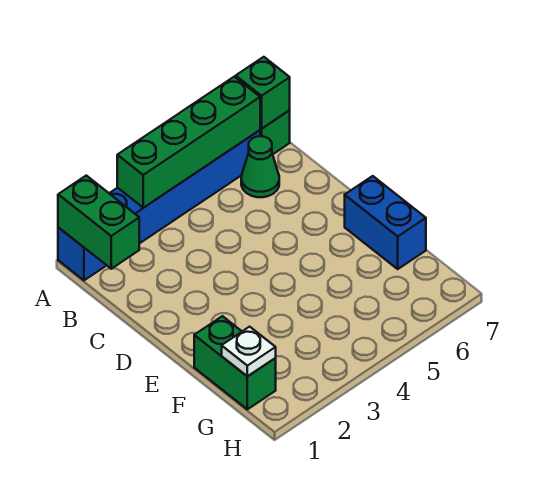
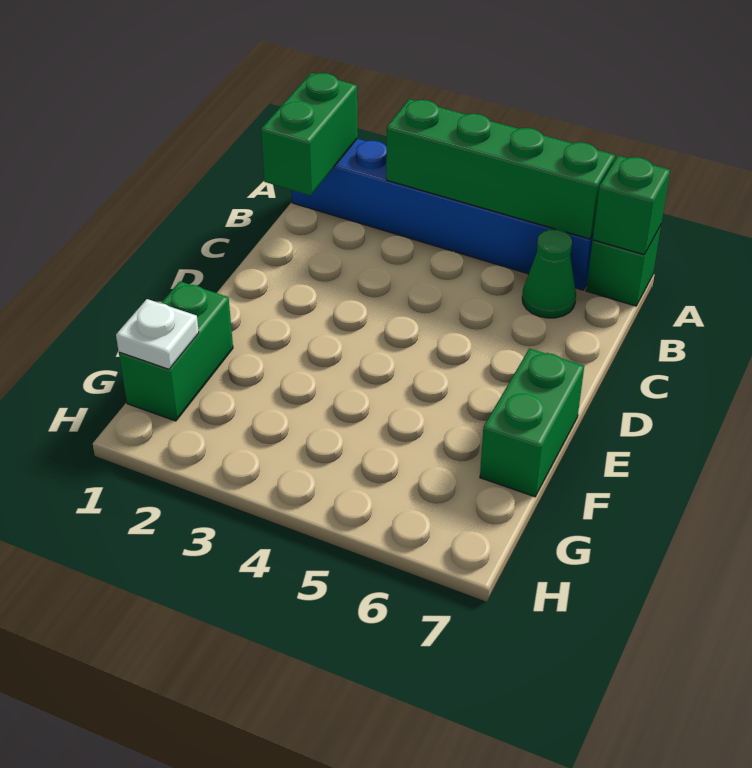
blue brick E7:F7 level 1 -> green brick E7:F7 level 1

